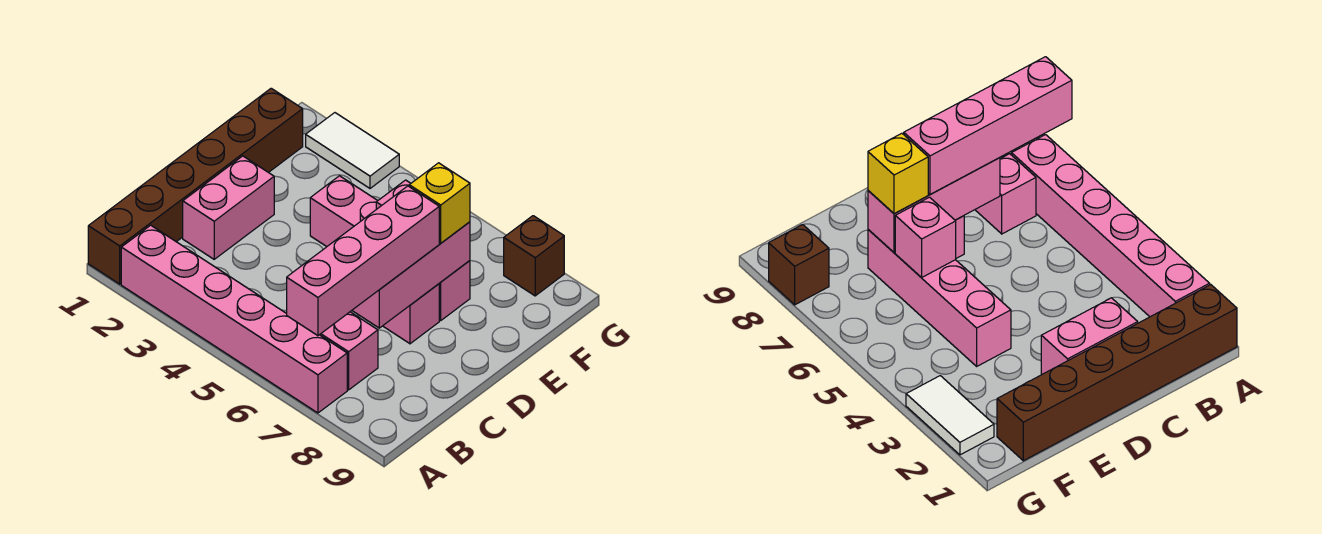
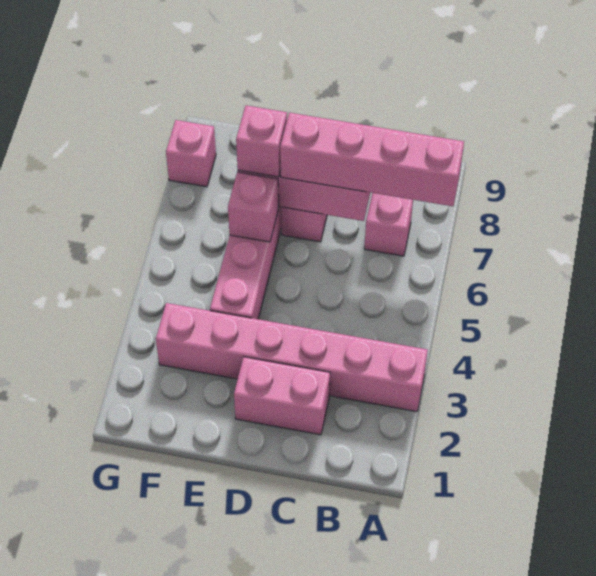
brown brick A1:F1 level 1 -> none
pink brick A2:A7 level 1 -> pink brick A3:F3 level 1
yellow brick E7 level 3 -> pink brick E7 level 3
white tile G2:G3 level 1 -> none
brown brick G8 level 1 -> pink brick G8 level 1

